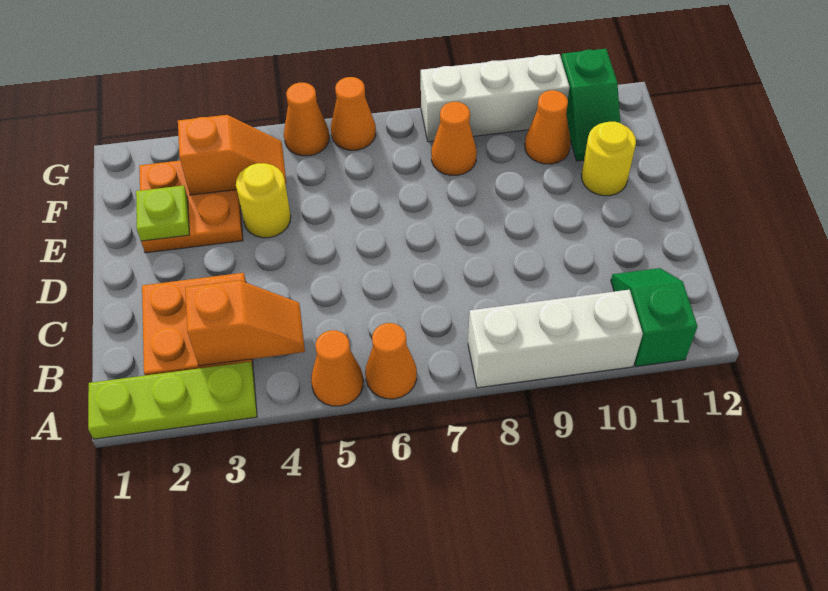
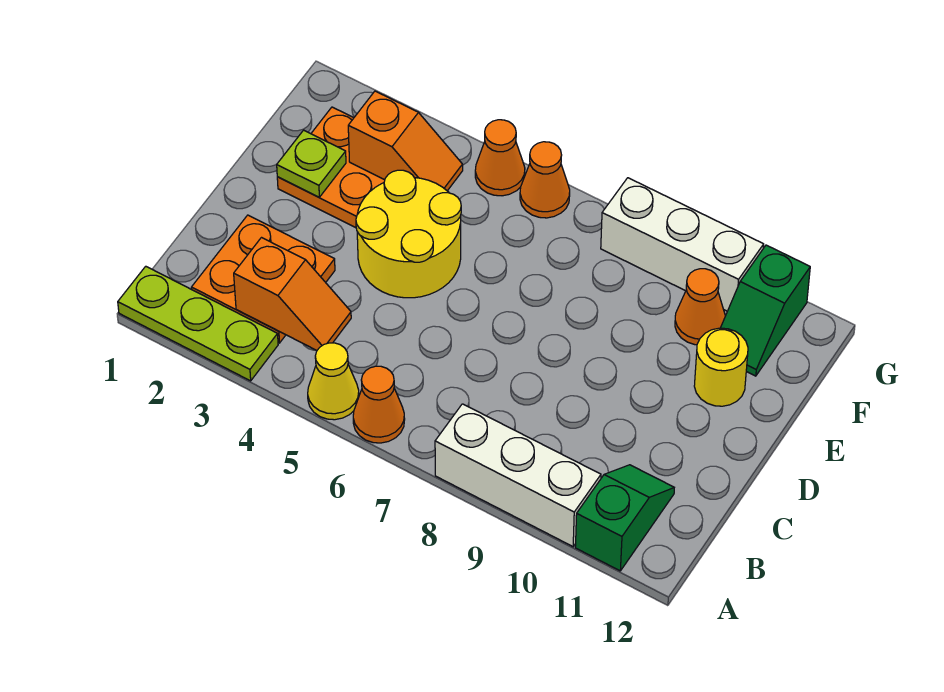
orange cone A5 level 1 -> yellow cone A5 level 1
yellow round brick E4 level 1 -> yellow round brick D4:E5 level 1
orange cone F8 level 1 -> none

